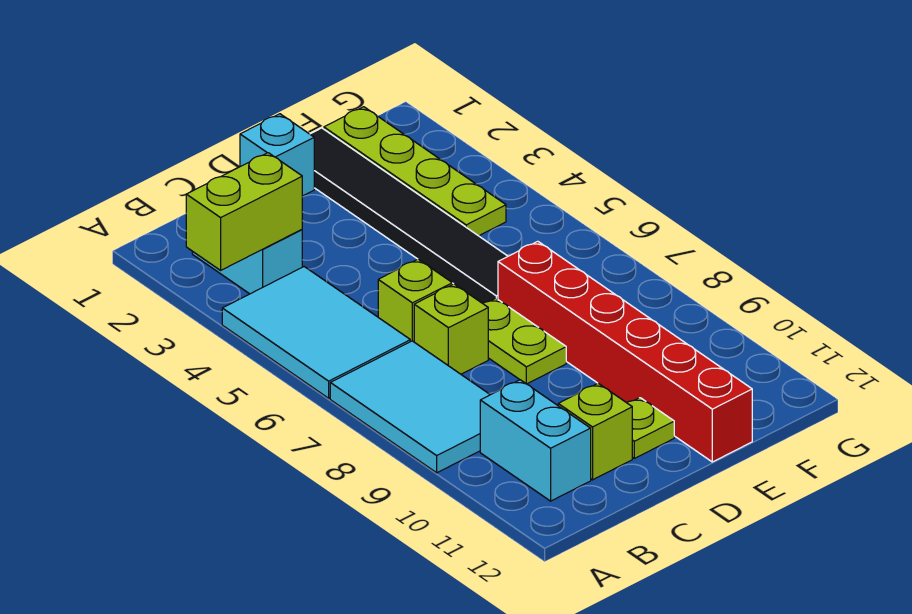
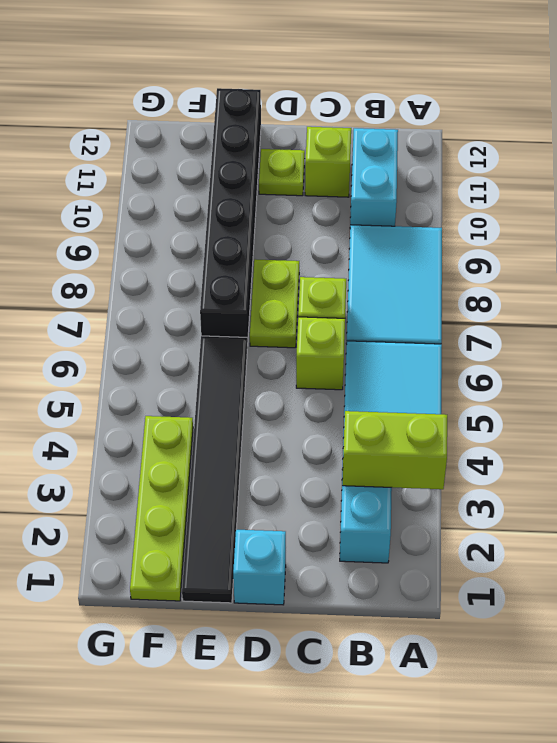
red brick E7:E12 level 1 -> black brick E7:E12 level 1

